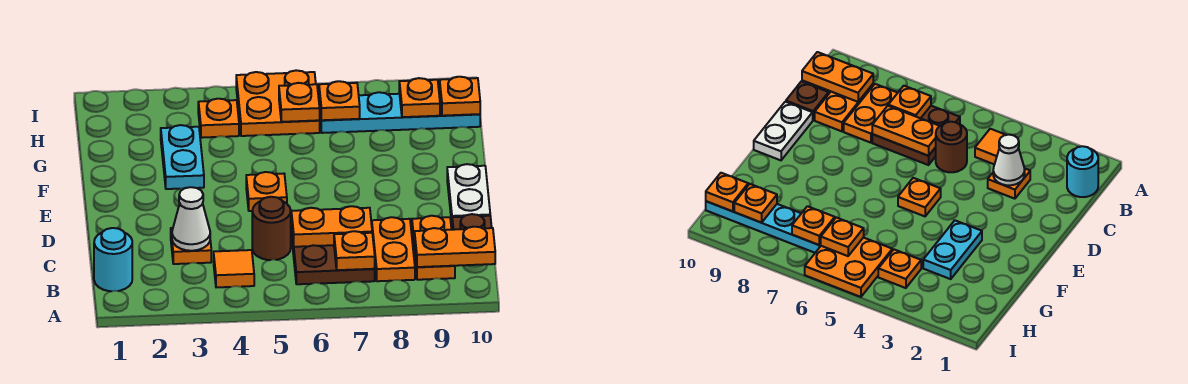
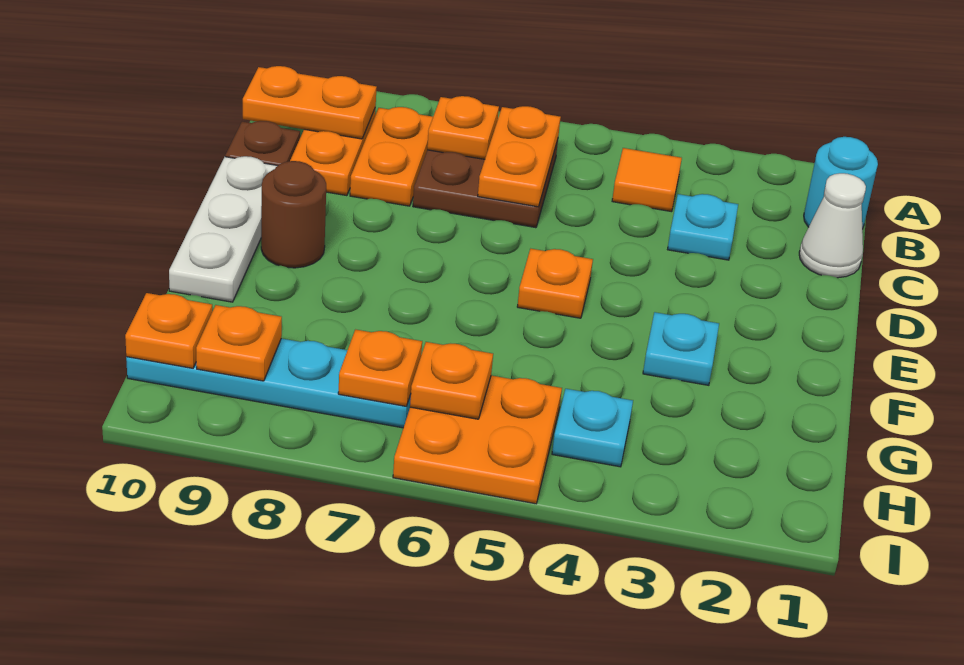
orange plate C3 level 1 -> cyan plate C3 level 1
white cone C3 level 2 -> white cone C1 level 1
brown round brick C5 level 1 -> brown round brick E9 level 1
orange plate C6:C7 level 2 -> orange plate B6:C6 level 2
white plate D10:E10 level 1 -> white plate D10:F10 level 1
cyan plate F3:G3 level 1 -> cyan plate F3 level 1
orange plate H4 level 1 -> cyan plate H4 level 1

